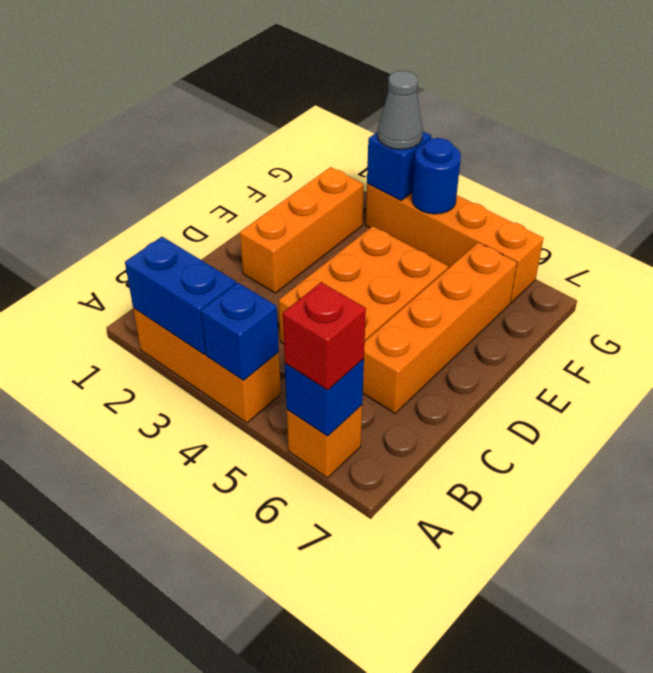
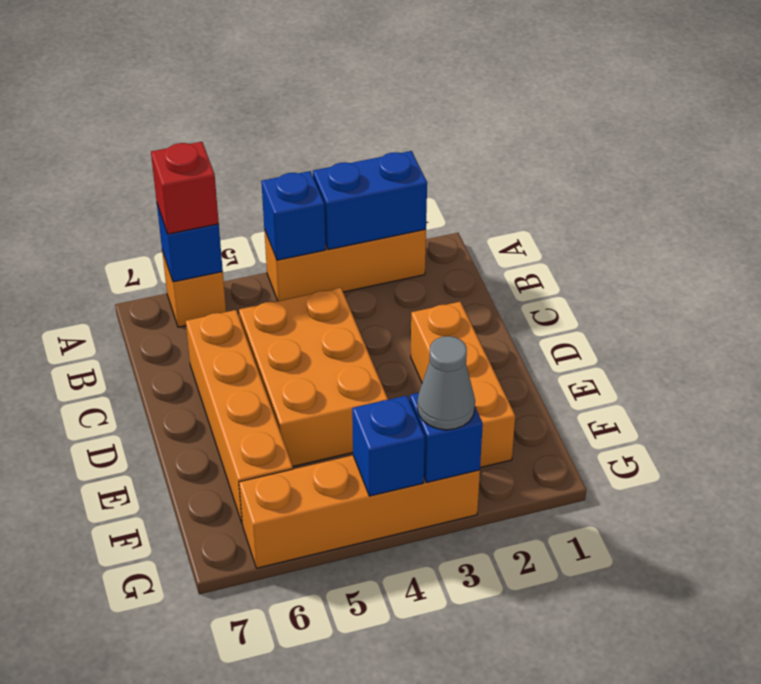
blue round brick G4 level 2 -> blue brick G4 level 2

